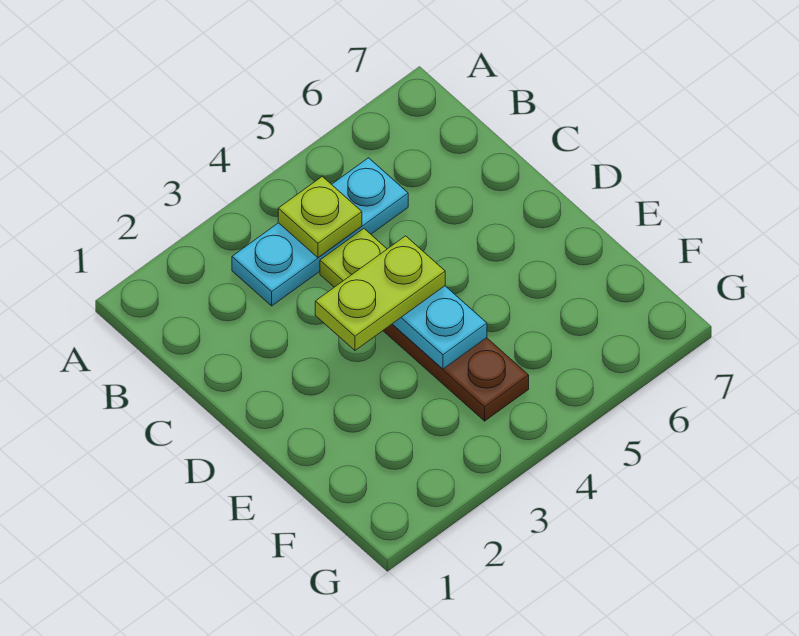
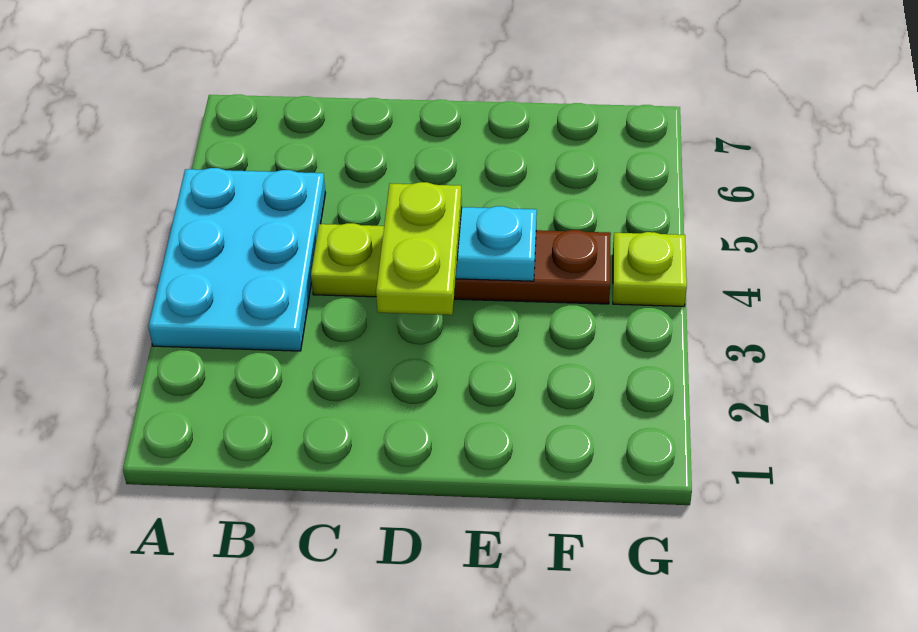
cyan plate B3:B5 level 1 -> cyan plate A3:B5 level 1
lime plate B4 level 2 -> lime plate G4 level 1

